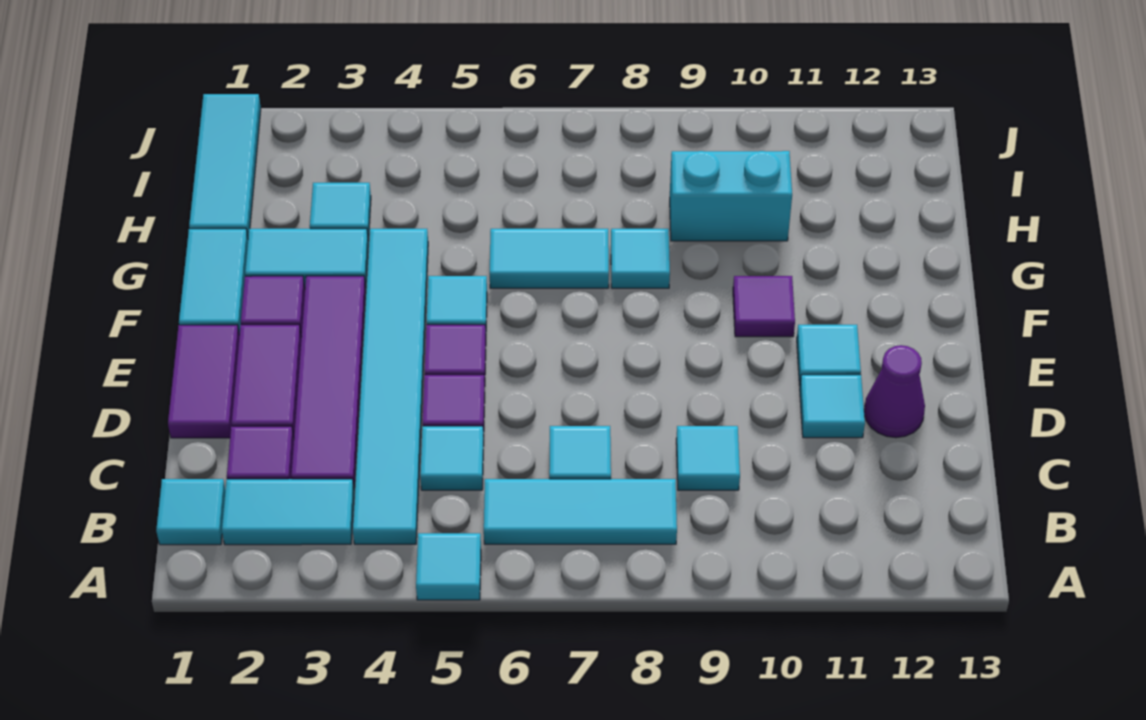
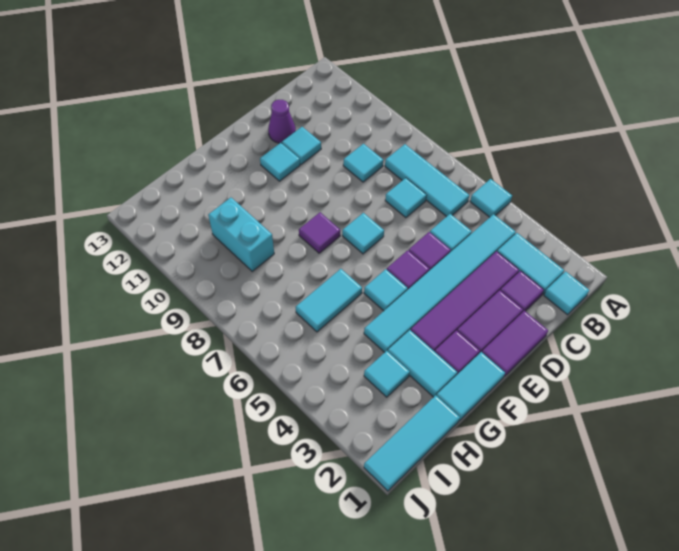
purple tile F10 level 1 -> purple tile F8 level 1
cyan tile G6:G7 level 1 -> cyan tile G6:H6 level 1
cyan tile G8 level 1 -> cyan tile E7 level 1

